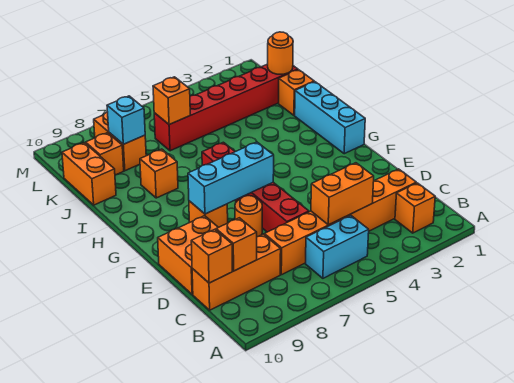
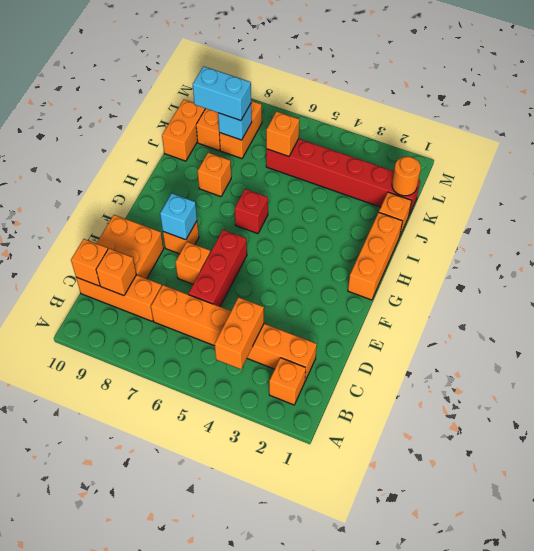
cyan brick B5:B6 level 1 -> cyan brick K8:K9 level 3
orange brick C4:C5 level 2 -> orange brick B4:C4 level 2
orange round brick E7 level 1 -> orange brick E7 level 1
cyan brick F6:F8 level 2 -> cyan brick F8 level 2
cyan brick G1:I1 level 1 -> orange brick G1:I1 level 1

